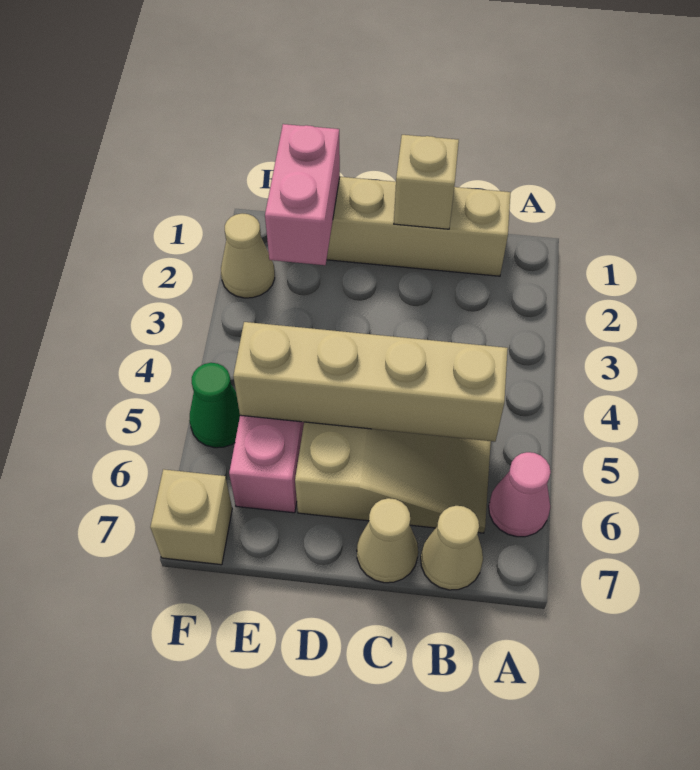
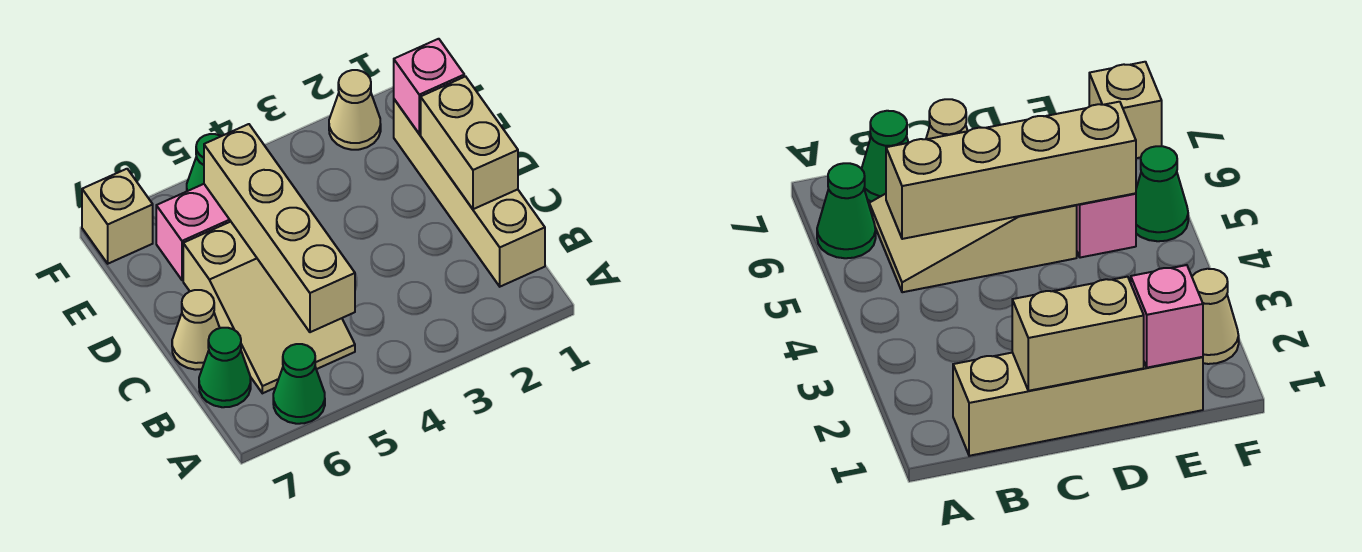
pink cone A6 level 1 -> green cone A6 level 1
tan cone B7 level 1 -> green cone B7 level 1
tan brick C1 level 2 -> tan brick C1:D1 level 2
pink brick E1:E2 level 2 -> pink brick E1 level 2

